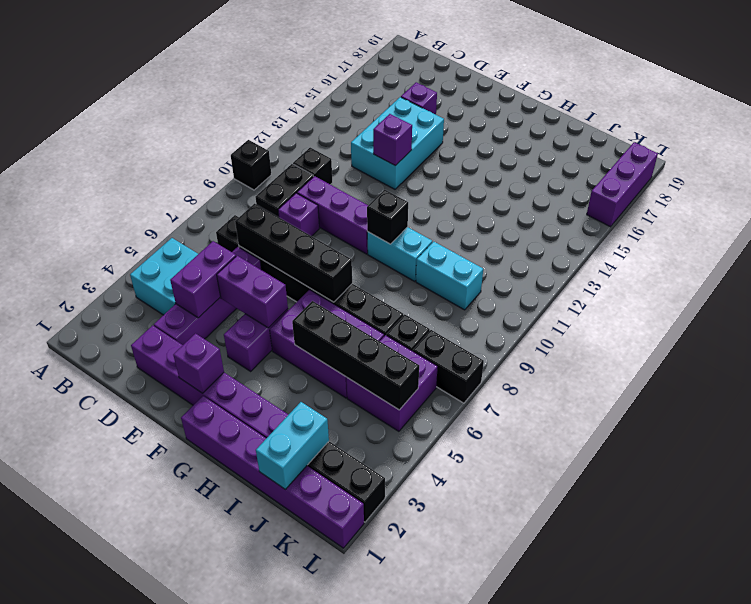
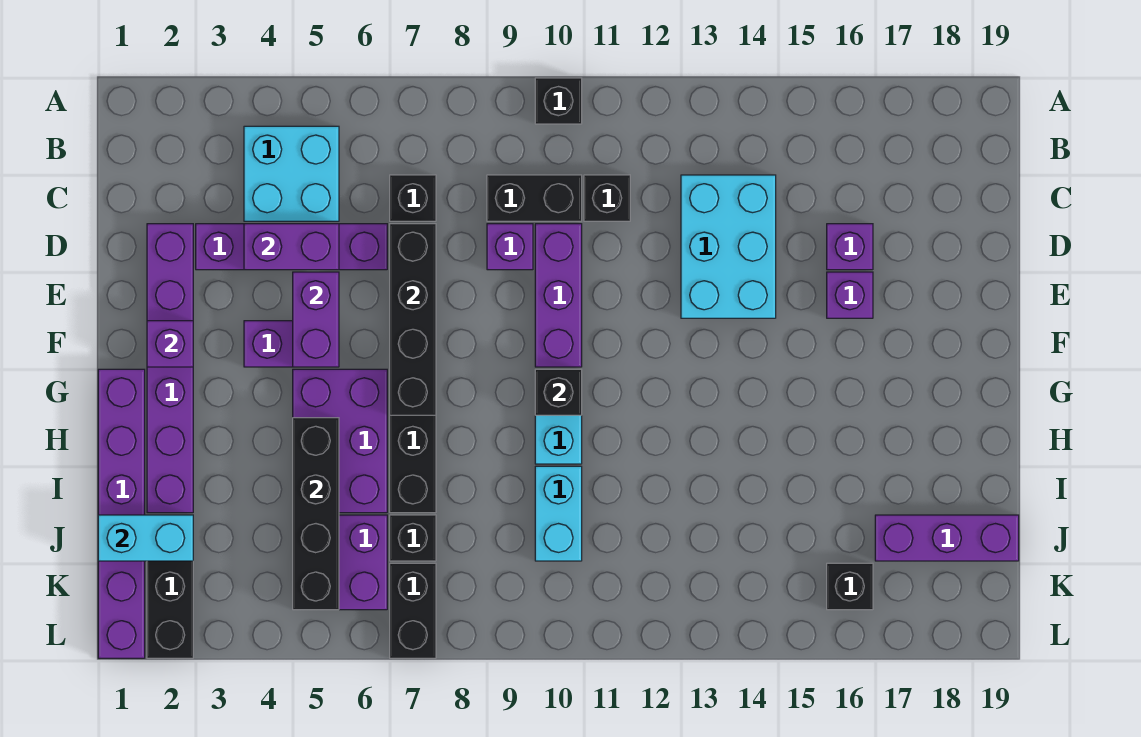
cyan brick D13:E15 level 1 -> cyan brick C13:E14 level 1
purple brick E13 level 2 -> purple brick E16 level 1
none -> black brick K16 level 1
purple brick L16:L18 level 1 -> purple brick J17:J19 level 1

